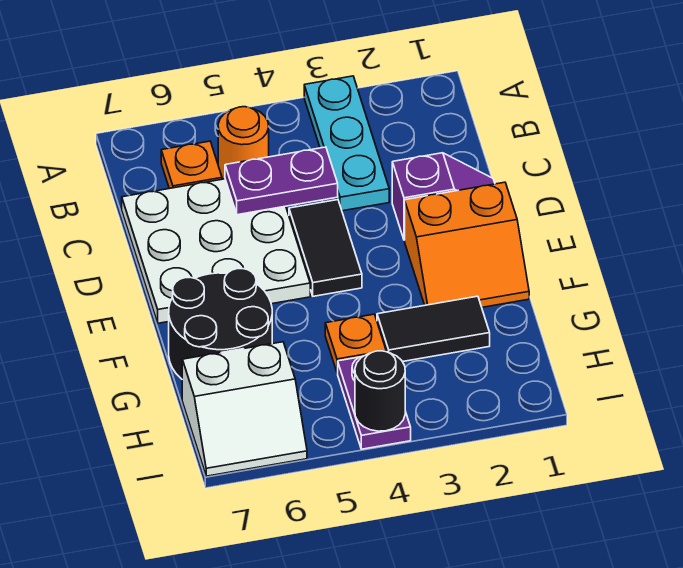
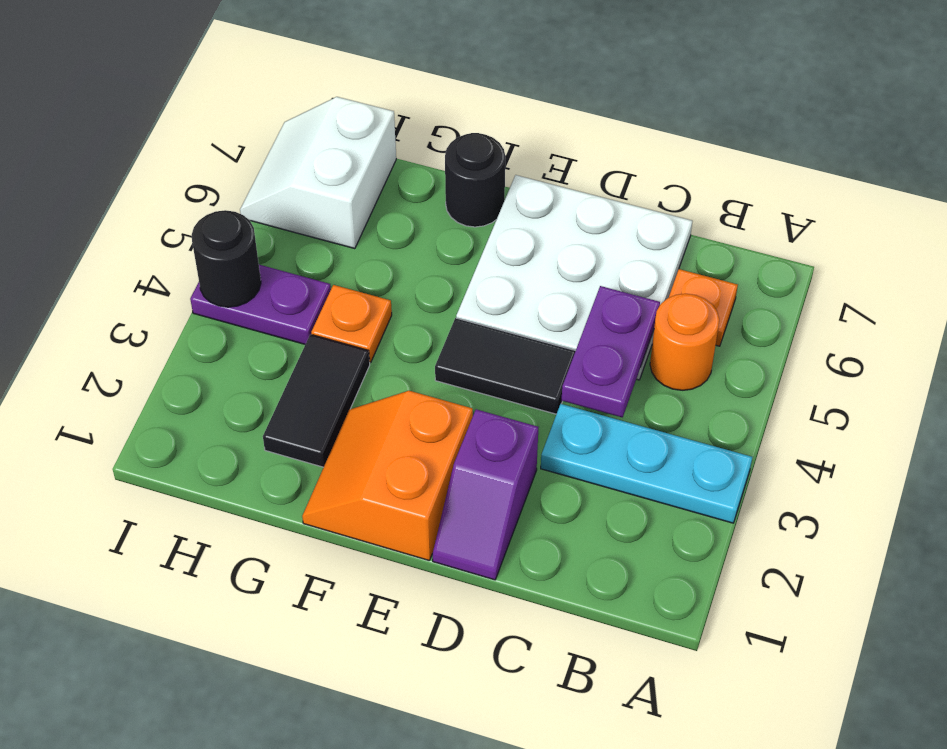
black round brick F6:G7 level 1 -> black round brick F7 level 1

